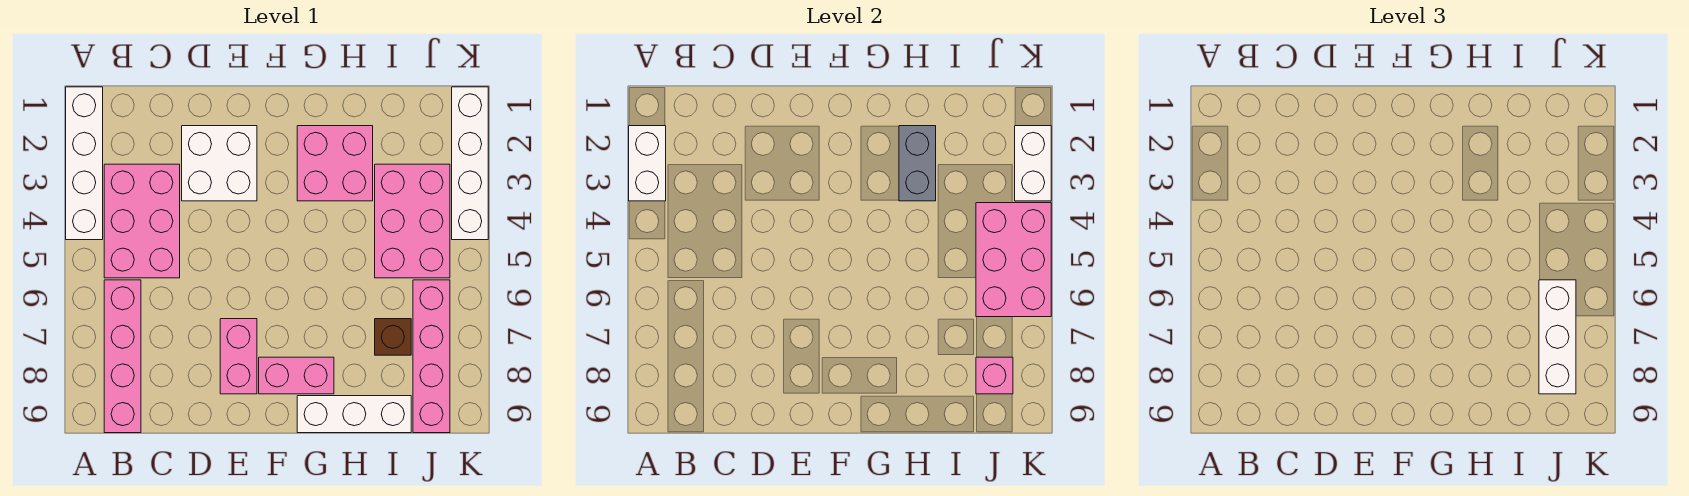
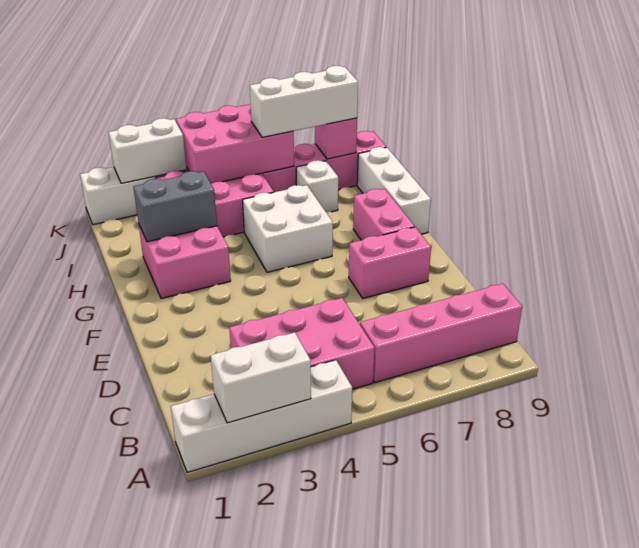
white brick D2:E3 level 1 -> white brick G5:H6 level 1
brown brick I7 level 1 -> white brick I7 level 1

